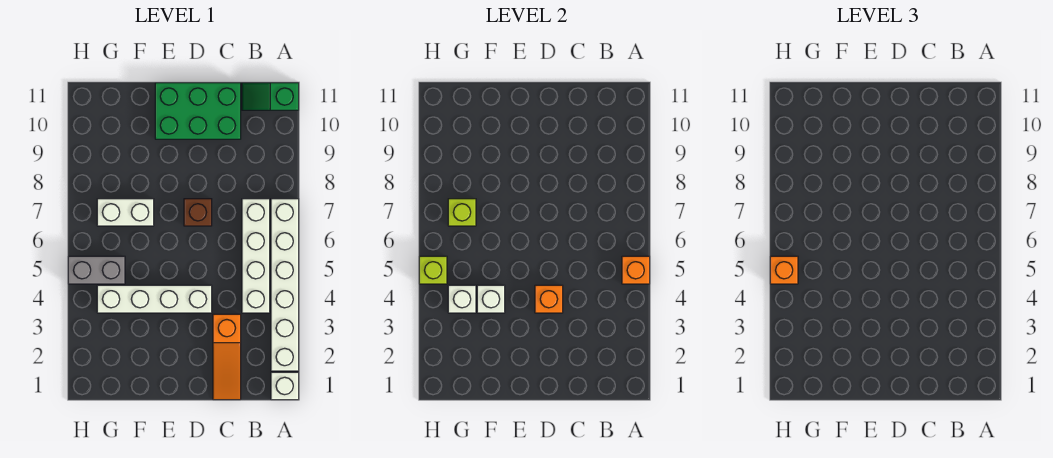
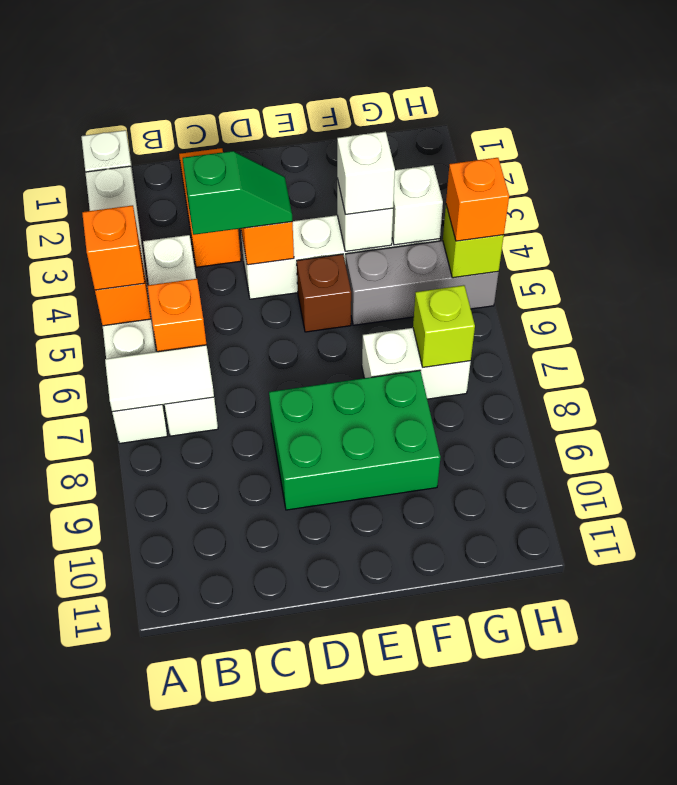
none -> orange brick A5 level 3
none -> white tile A7:B7 level 2
green slope A11:B11 level 1 top A -> green slope C4:D4 level 3 top C
none -> orange brick B6 level 2
green brick C10:E11 level 1 -> green brick D8:F9 level 1
brown brick D7 level 1 -> brown brick E5 level 1
none -> white brick F4 level 3
grey brick G5:H5 level 1 -> grey brick F5:H5 level 1

